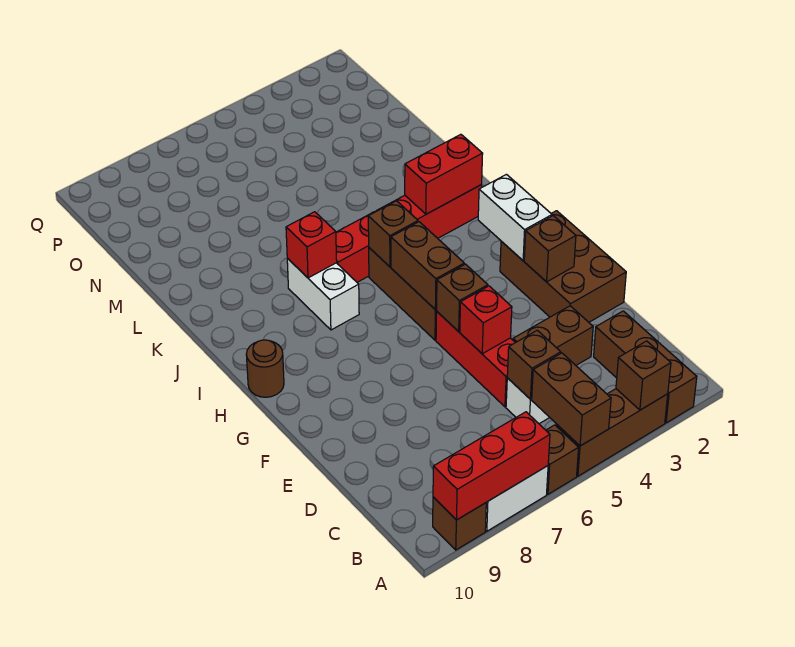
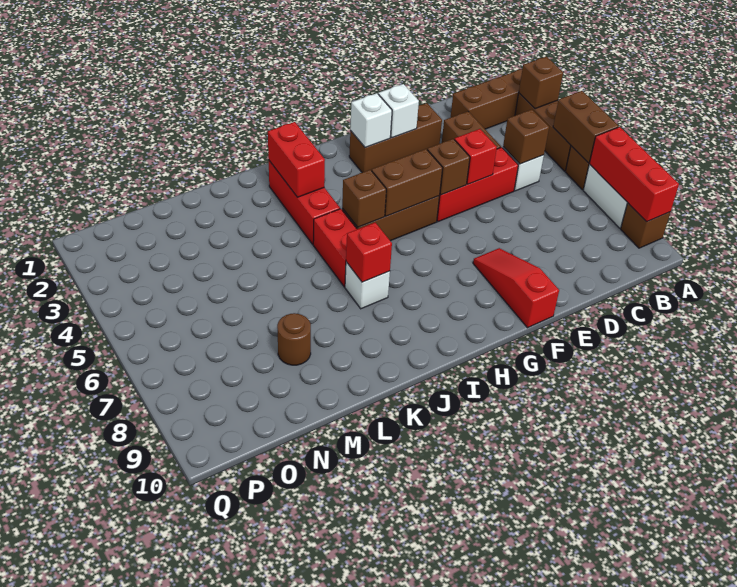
brown brick A5:B5 level 2 -> brown brick A5:A6 level 2
brown brick E1:G2 level 1 -> brown brick E2:G2 level 1
brown brick F2 level 2 -> white brick F2 level 2
none -> red slope F8:F10 level 1 top 10
white brick G2:H2 level 2 -> white brick G2 level 2
brown round brick H10 level 1 -> brown round brick M8 level 1
white brick I7:J7 level 1 -> white brick J7 level 1

